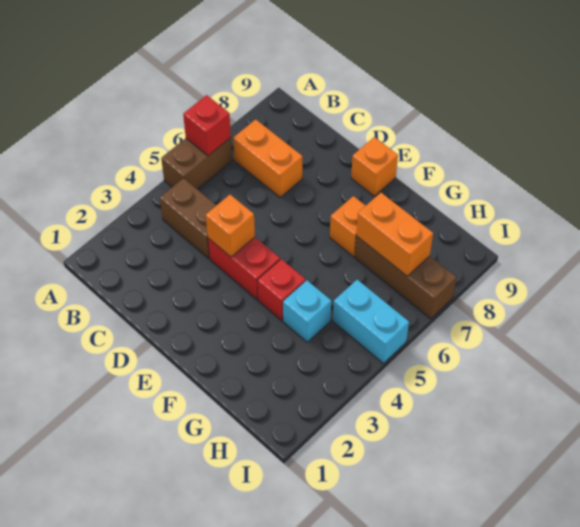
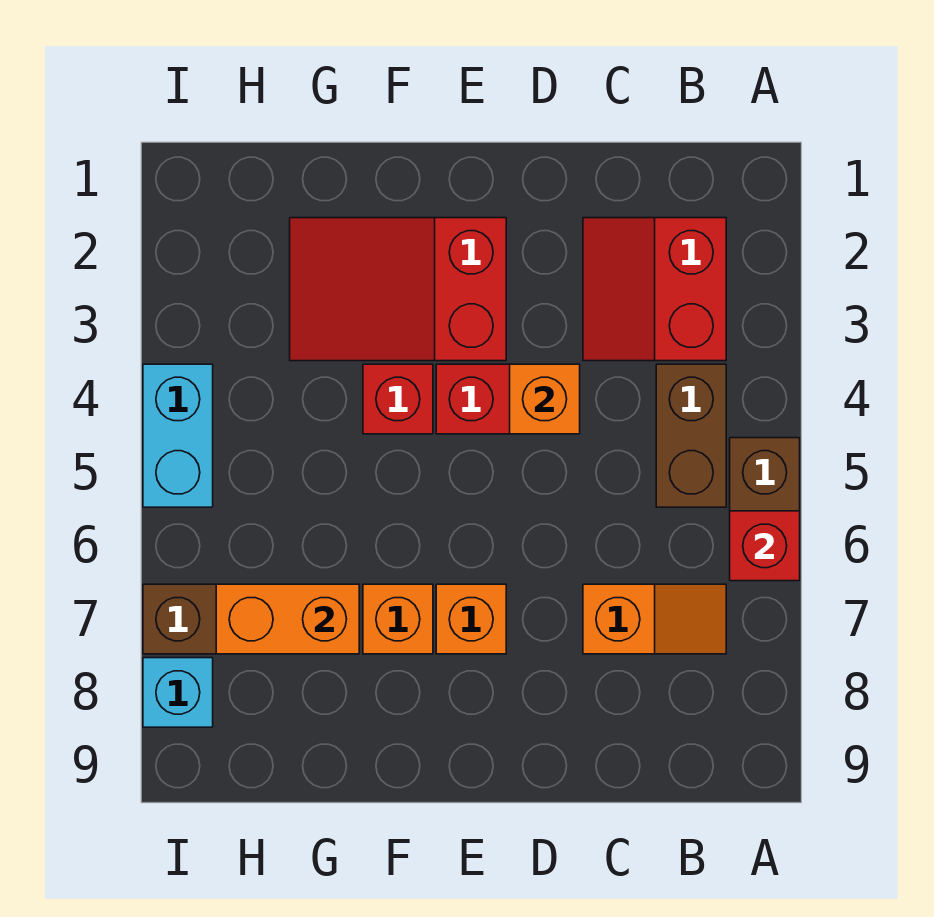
none -> red slope B2:C3 level 1 top B
brown brick B4:C4 level 1 -> brown brick B4:B5 level 1
orange brick B7:C7 level 1 -> orange slope B7:C7 level 1 top C
none -> red slope E2:G3 level 1 top E
orange brick E9 level 1 -> orange brick E7 level 1
cyan brick G4 level 1 -> cyan brick I8 level 1
cyan brick H5:I5 level 1 -> cyan brick I4:I5 level 1

